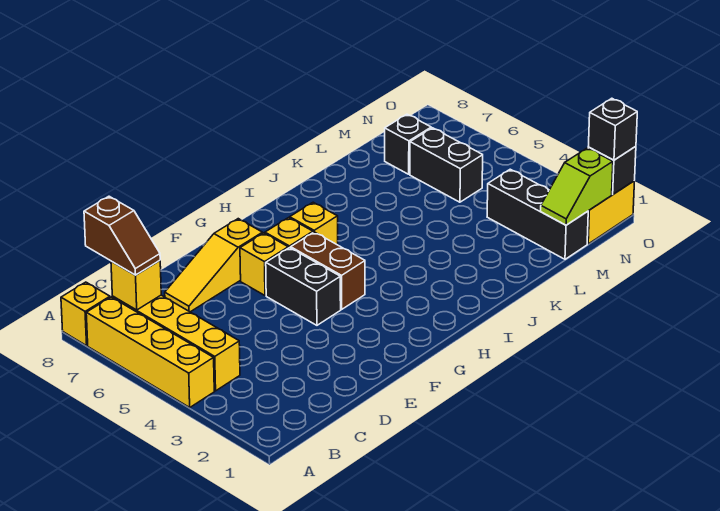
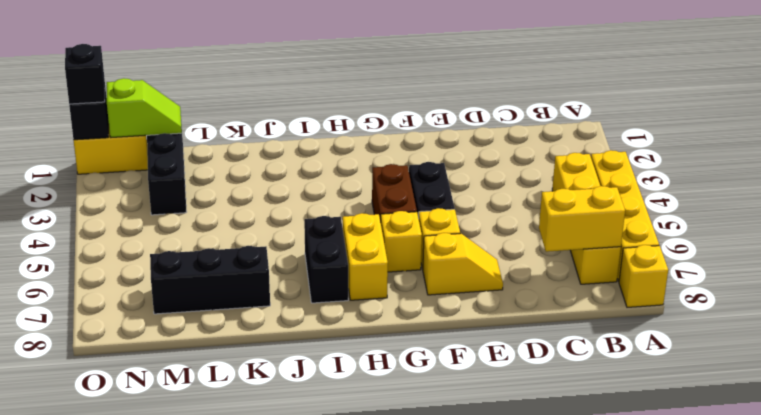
yellow brick B7 level 2 -> yellow brick B7:C7 level 2
brown slope B7:B8 level 3 top 8 -> none
yellow slope D7:F7 level 1 top F -> yellow slope E7:F7 level 1 top F
yellow brick H6 level 1 -> yellow brick H6:H7 level 1
black brick M5:M6 level 1 -> black brick I6:I7 level 1
black brick M7 level 1 -> black brick K7:M7 level 1

